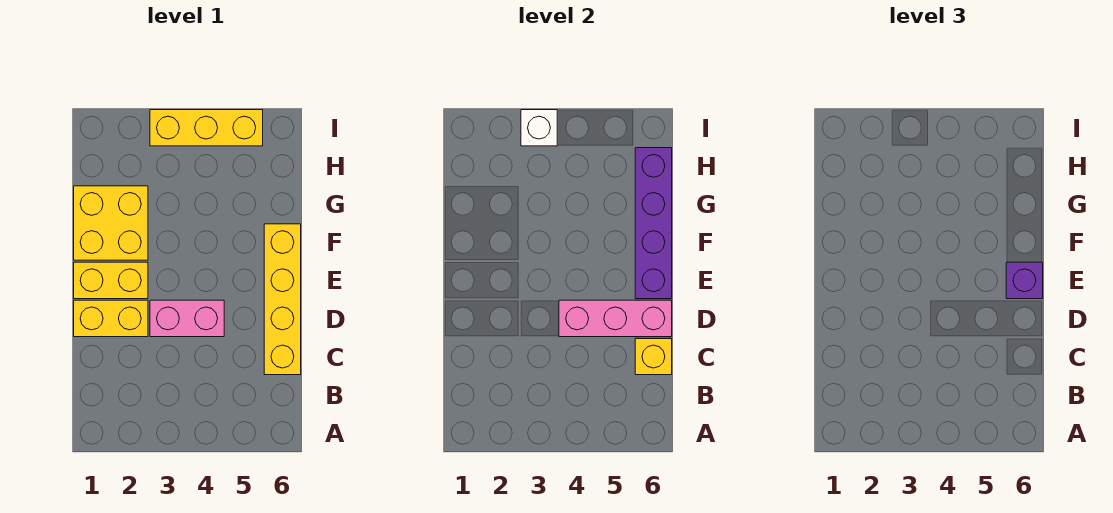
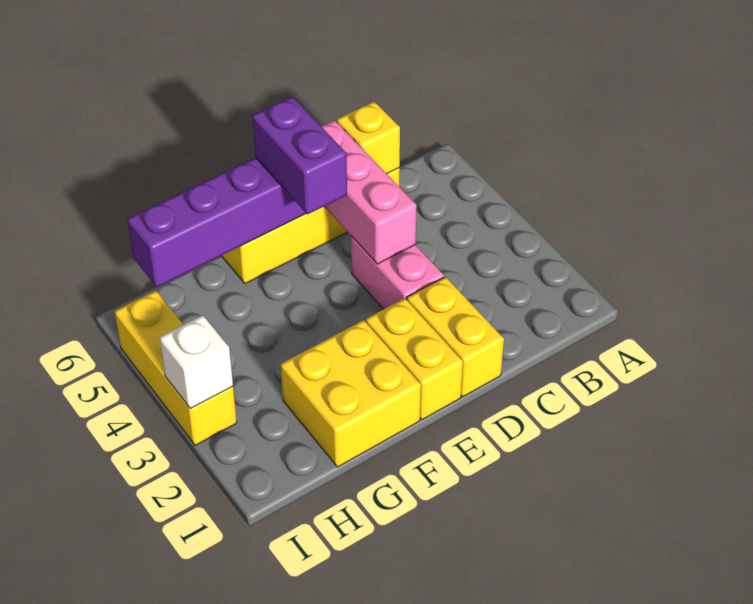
purple brick E6 level 3 -> purple brick E5:E6 level 3

